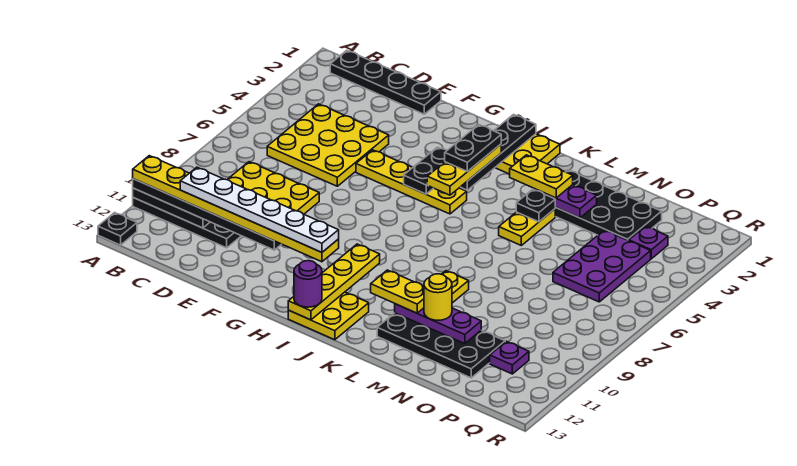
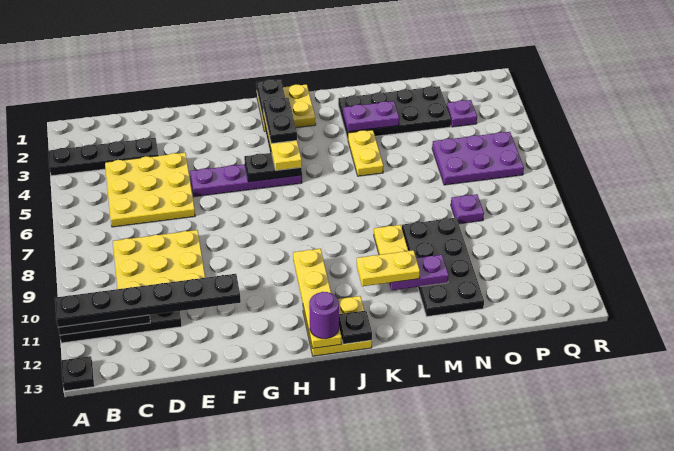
yellow plate A11:H11 level 4 -> none
black plate B1:E1 level 1 -> black plate A3:D3 level 1
white plate C11:H11 level 5 -> none
yellow plate F5:I5 level 1 -> purple plate F5:I5 level 1
black plate H4:H5 level 2 -> black plate H5:I5 level 2
yellow plate K3:L3 level 3 -> none
black plate L4 level 2 -> black plate J13 level 2
black plate L11:O12 level 1 -> black plate M9:N12 level 1
purple plate L11:N11 level 2 -> purple plate L11:M11 level 2
yellow round brick M11 level 3 -> none
purple plate O4:P6 level 1 -> purple plate O5:Q6 level 1
purple plate P11 level 1 -> purple plate O8 level 1

